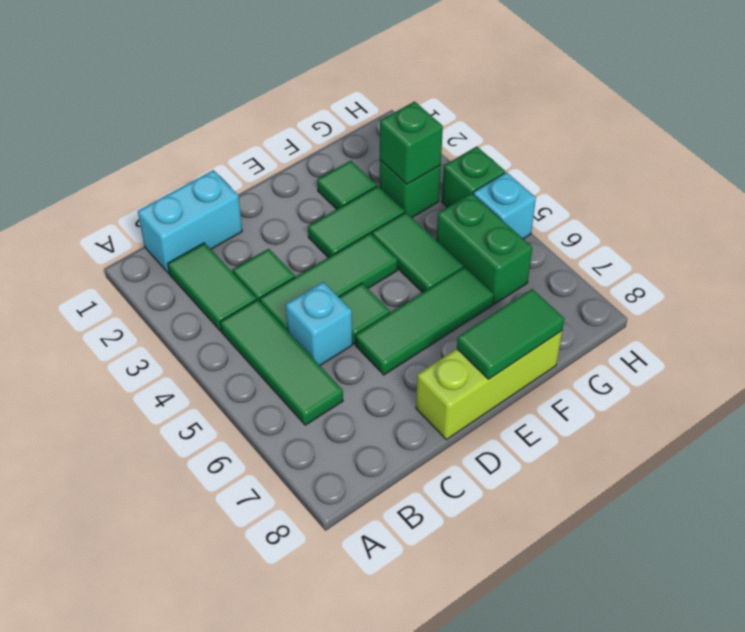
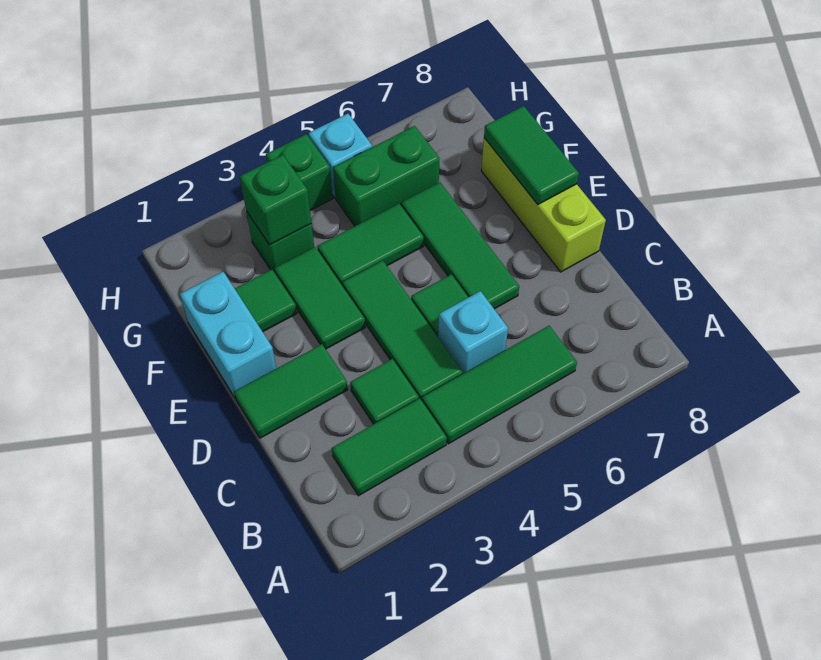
cyan brick B1:C1 level 1 -> cyan brick E1:F1 level 1
none -> green tile D1:D2 level 1

